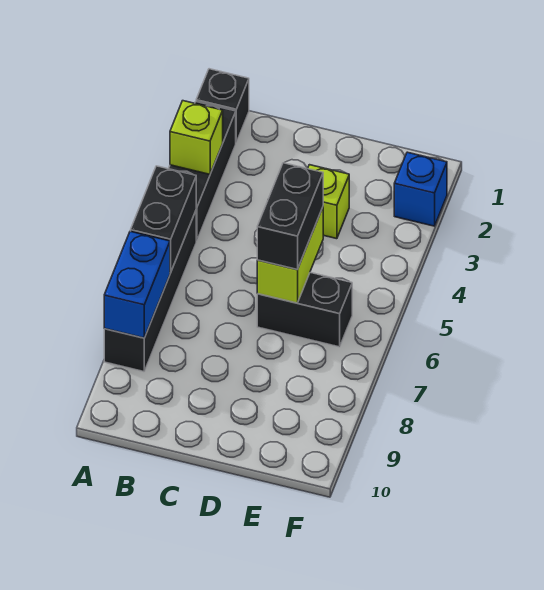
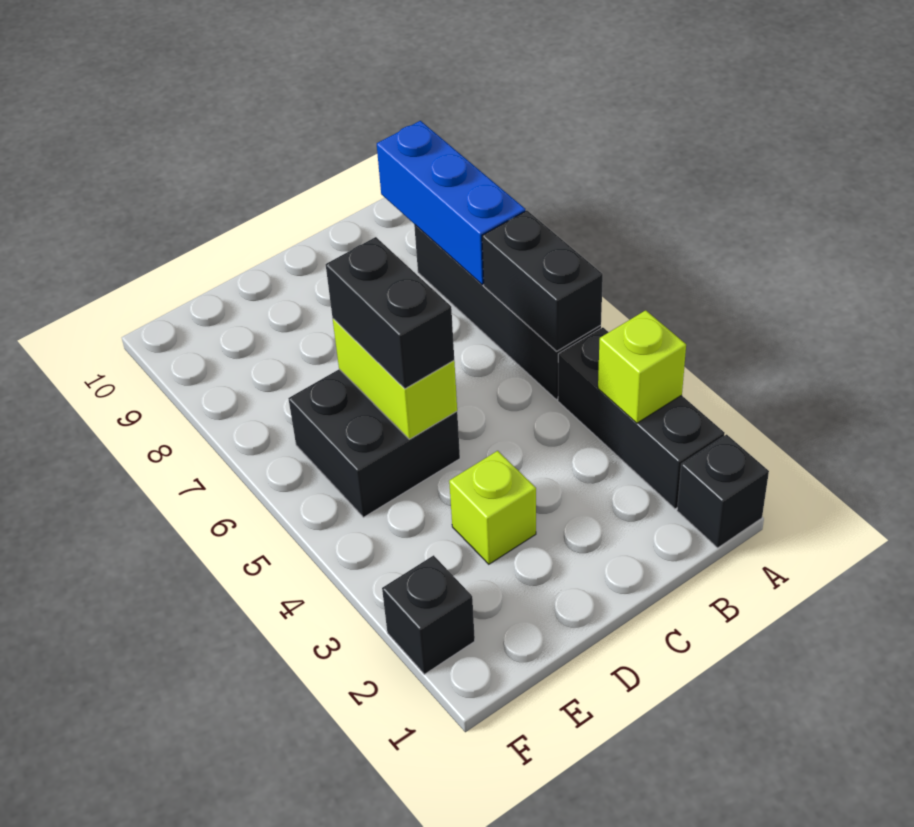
blue brick A7:A8 level 2 -> blue brick A7:A9 level 2
black brick D6:E6 level 1 -> black brick D5:E6 level 1
blue brick F2 level 1 -> black brick F2 level 1

